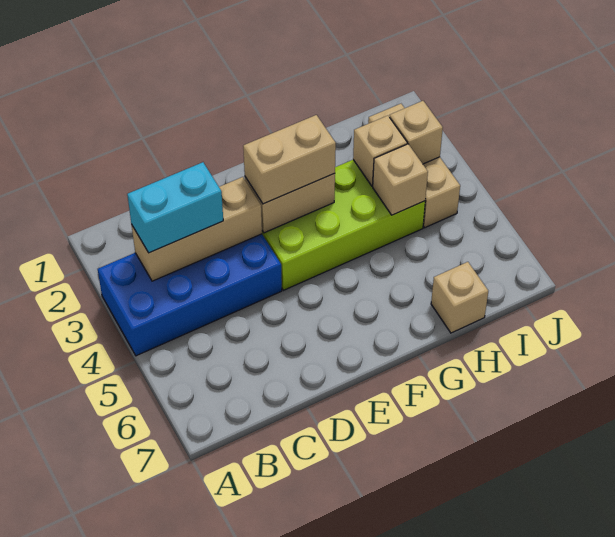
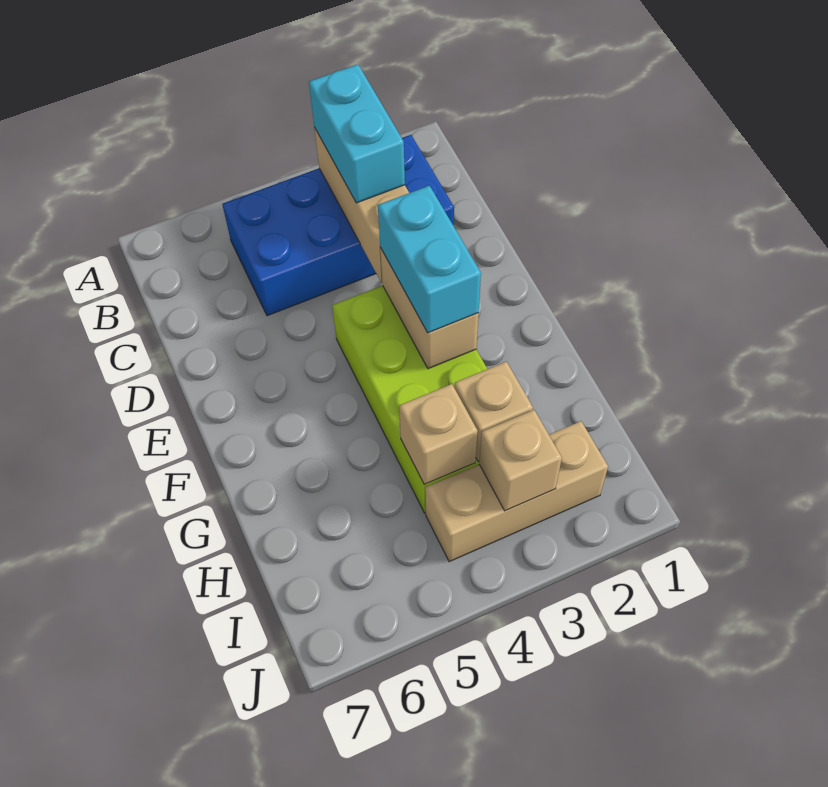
blue brick A3:D4 level 1 -> blue brick B2:C5 level 1
tan brick E3:F3 level 3 -> cyan brick E3:F3 level 3
tan brick H7 level 1 -> none

